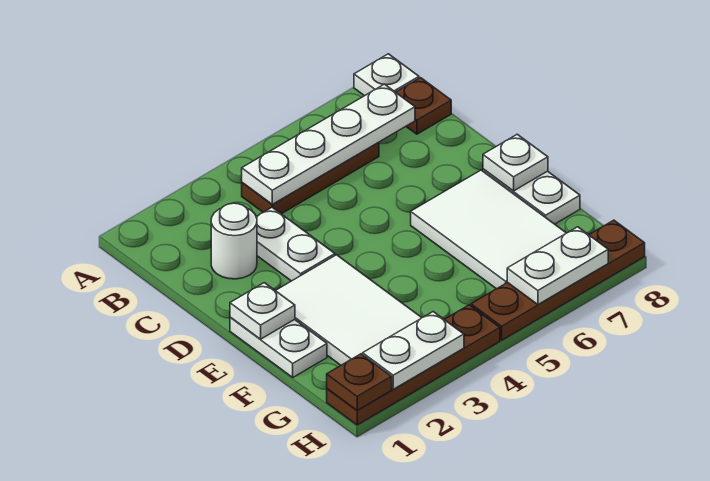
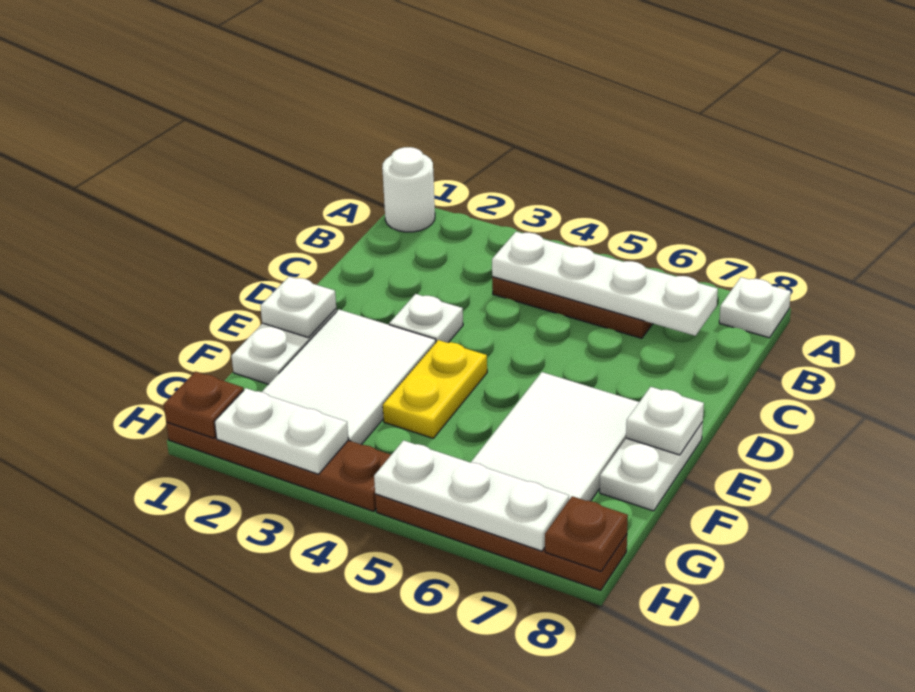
brown plate B8 level 1 -> brown plate H8 level 2
white round brick C2 level 1 -> white round brick A1 level 1
white plate C3:D3 level 1 -> white plate D3 level 1
none -> yellow plate E4:F4 level 1
white plate H6:H7 level 2 -> white plate H5:H7 level 2

